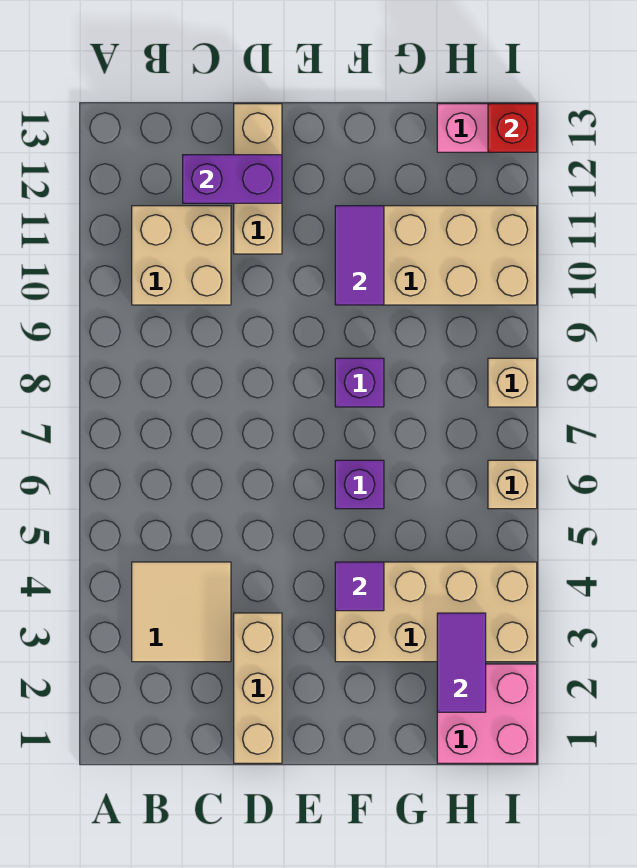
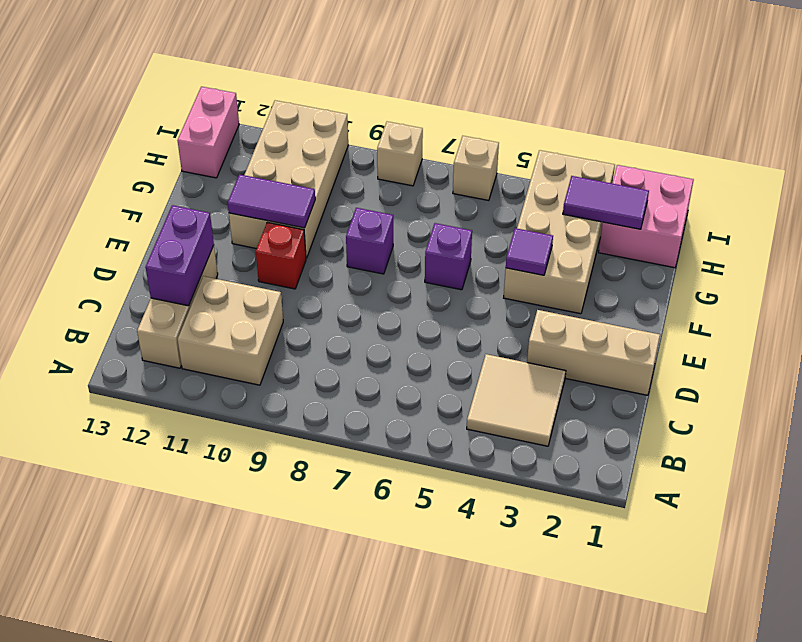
tan brick D11:D13 level 1 -> tan brick B12:D12 level 1
red brick I13 level 2 -> red brick E10 level 1

